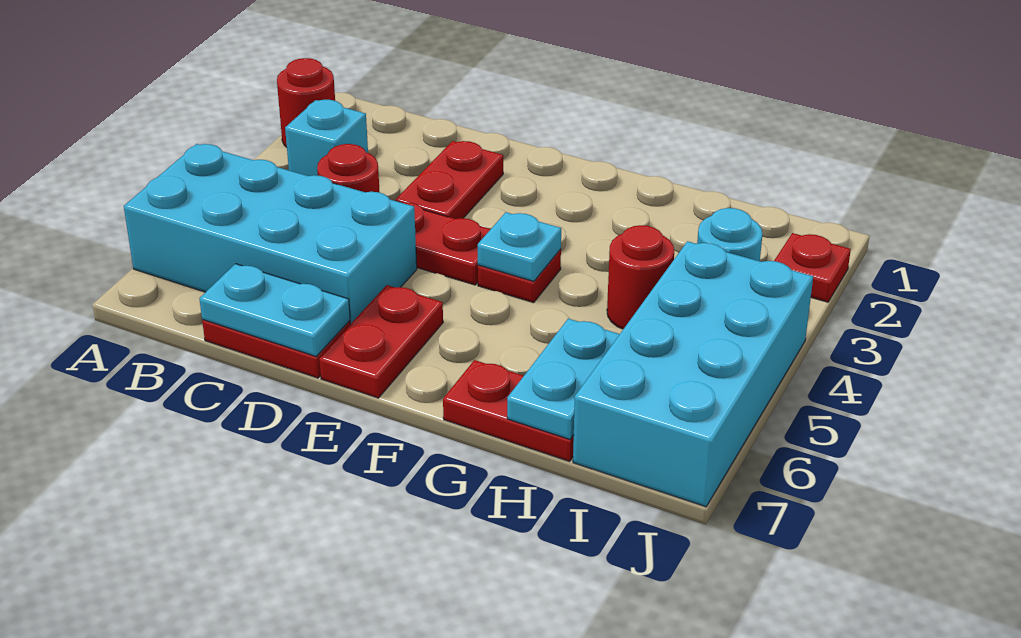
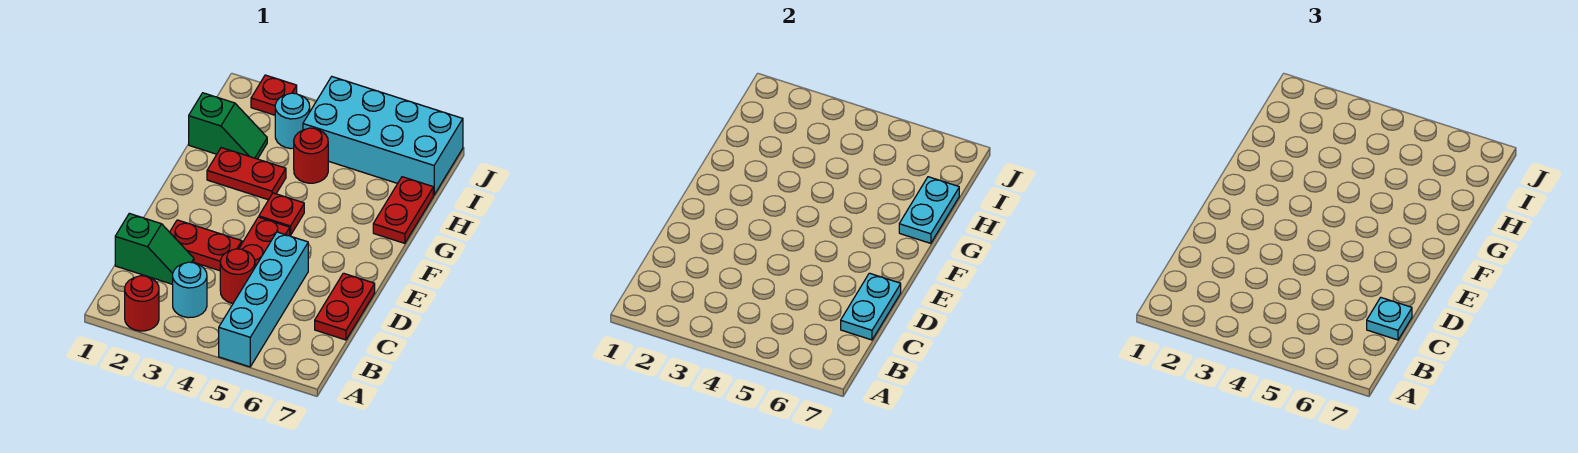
cyan brick A5:D6 level 1 -> cyan brick A5:D5 level 1
cyan brick B3 level 1 -> cyan round brick B3 level 1
none -> green slope C1:C2 level 1 top 1
red plate E6:E7 level 1 -> red plate G2:G3 level 1
cyan plate F4 level 2 -> cyan plate C7 level 3
none -> green slope H1:H2 level 1 top 1
cyan plate H6:H7 level 2 -> cyan plate G7:H7 level 2

